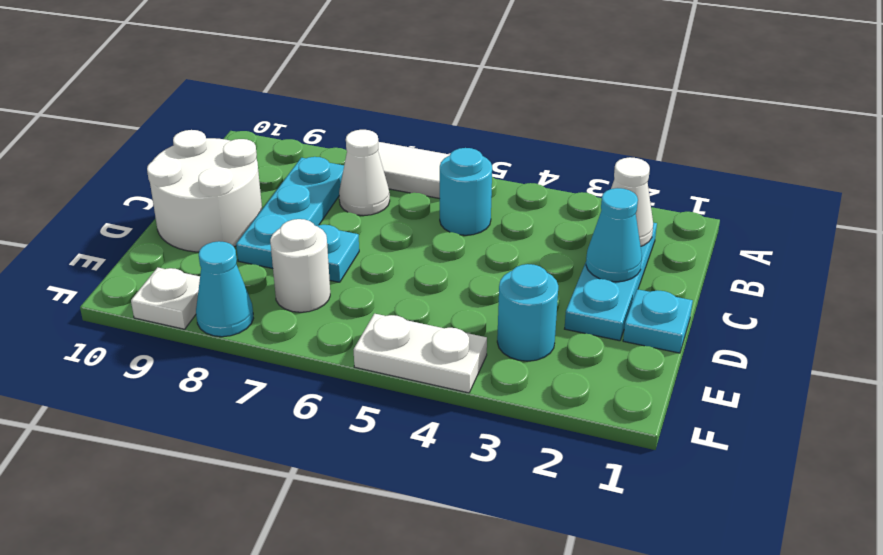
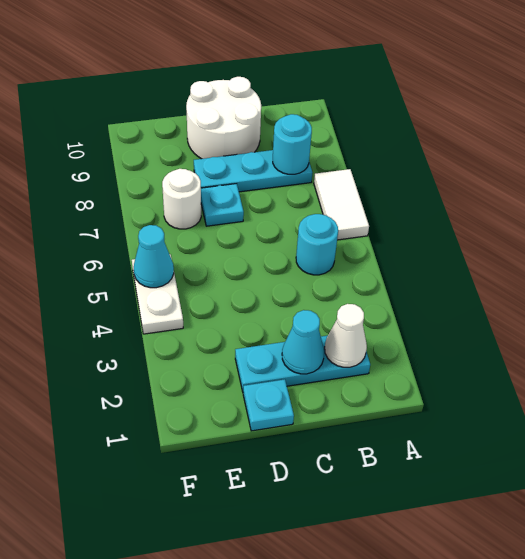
white cone B7 level 1 -> none
cyan round brick E3 level 1 -> cyan round brick B8 level 2
cyan cone F8 level 1 -> cyan cone F5 level 2
white plate F9 level 1 -> none

